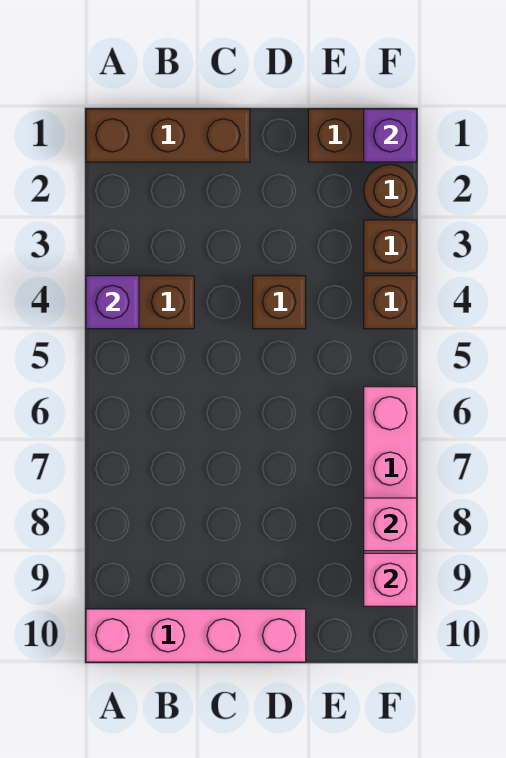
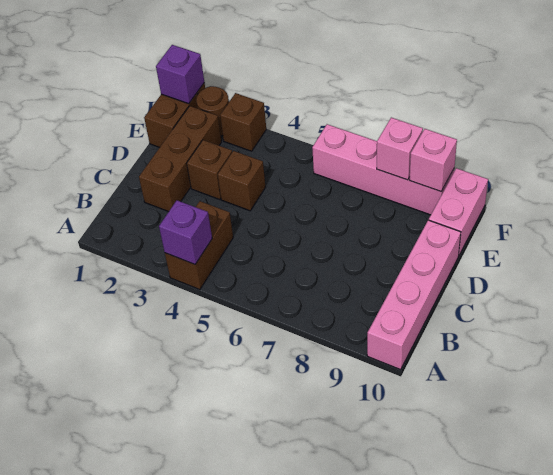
brown brick A1:C1 level 1 -> brown brick C2:E2 level 1
none -> pink brick E10:F10 level 1
brown brick F4 level 1 -> brown brick D3 level 1

